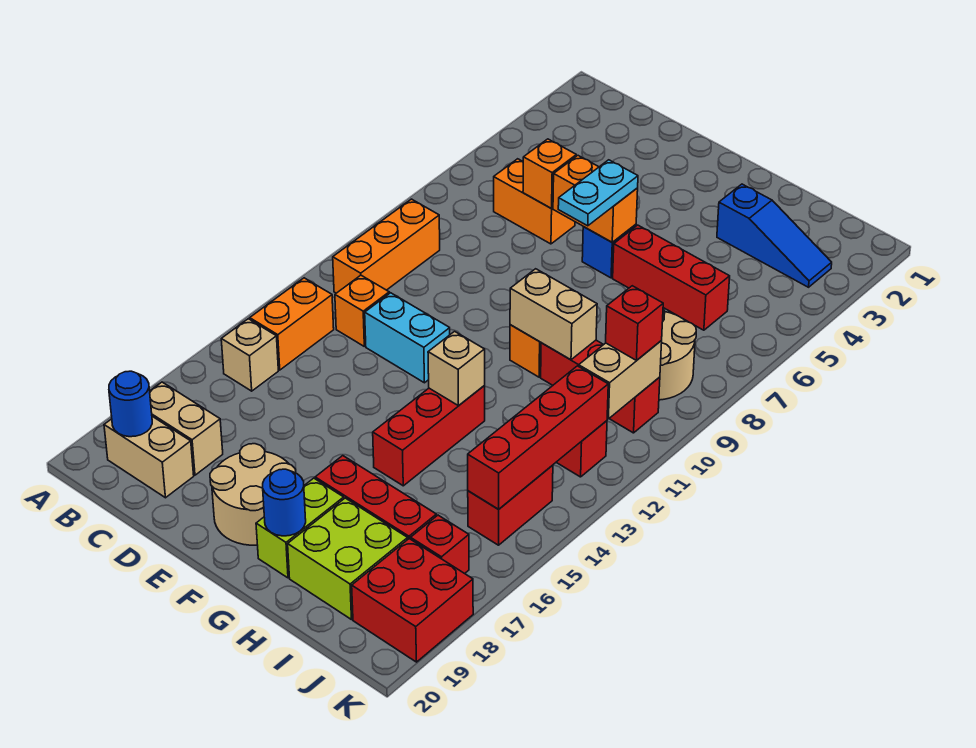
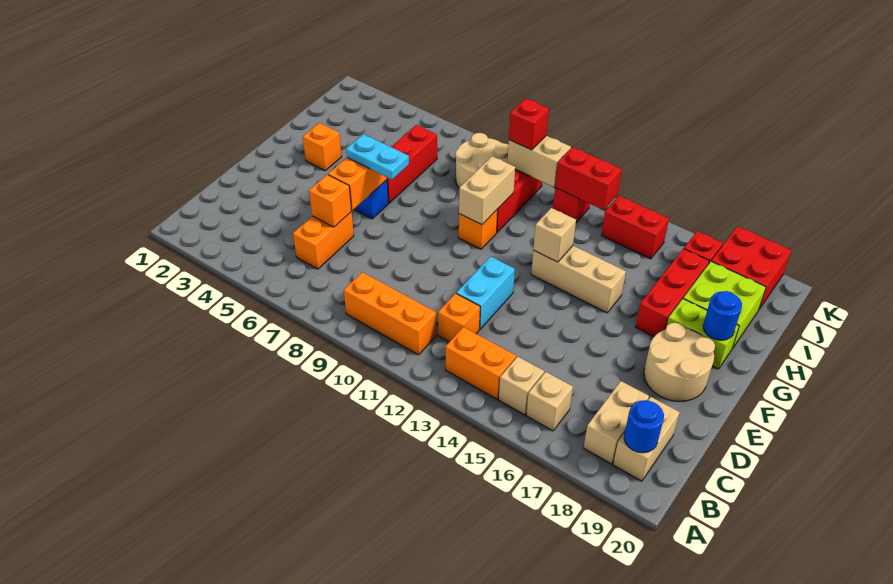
none -> tan brick B16 level 1
none -> orange brick G3 level 1
red brick G13:G15 level 1 -> tan brick G13:G15 level 1
blue slope H3:J3 level 1 top H -> none
red brick J12:J15 level 2 -> red brick J12:J13 level 2

